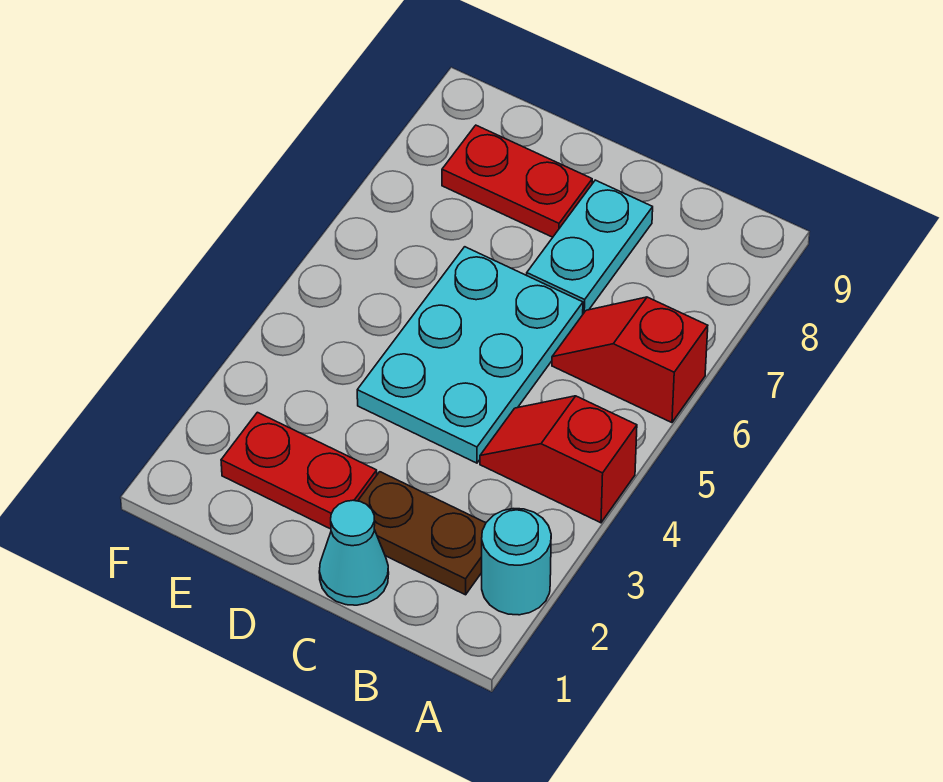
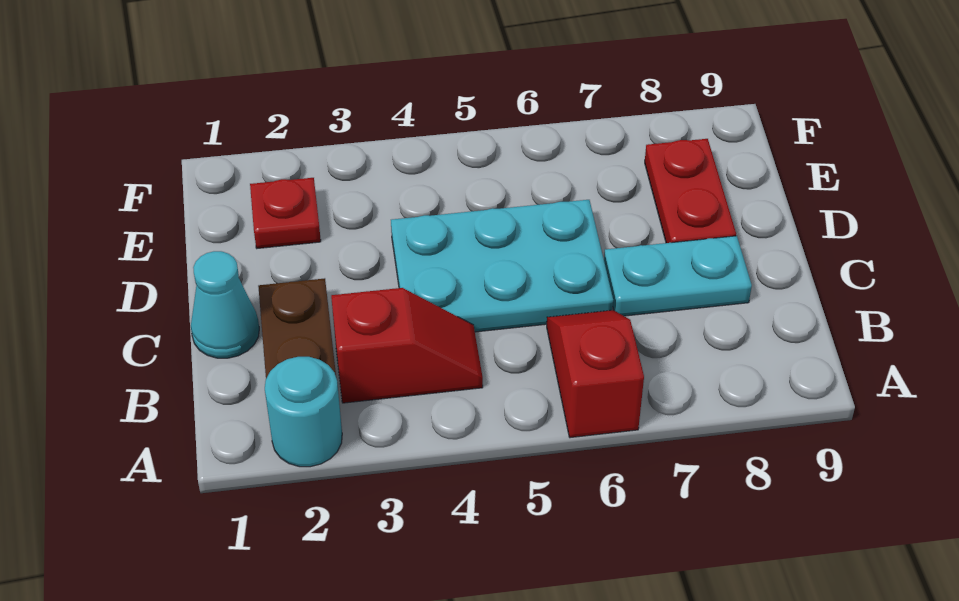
red slope A4:B4 level 1 top A -> red slope B3:B4 level 1 top 3
red plate D2:E2 level 1 -> red plate E2 level 1

